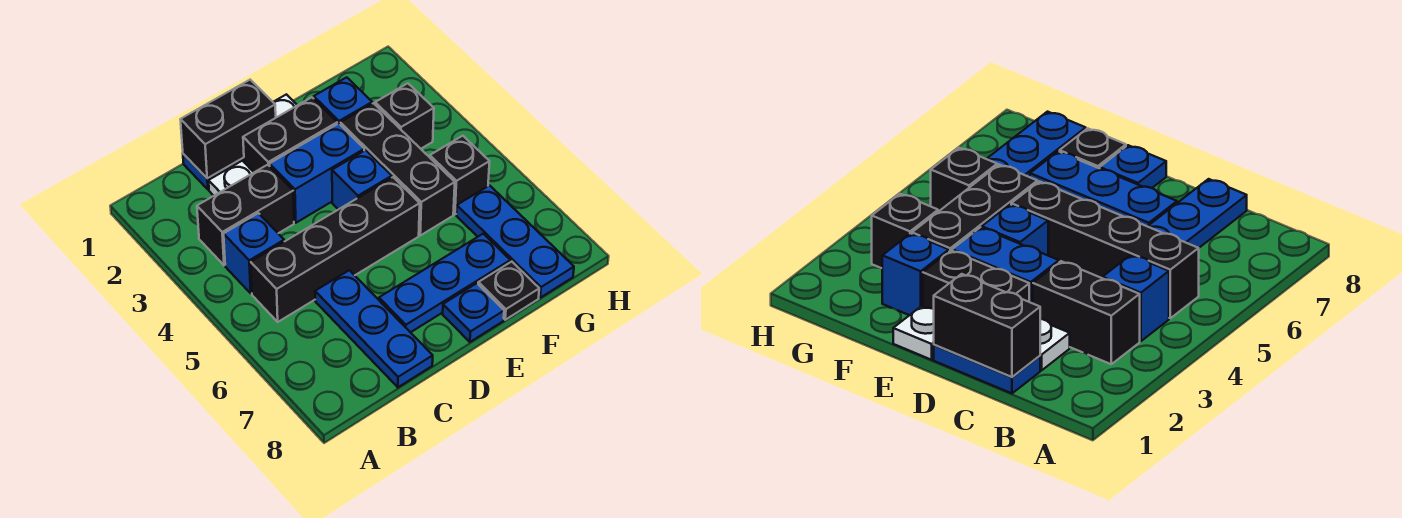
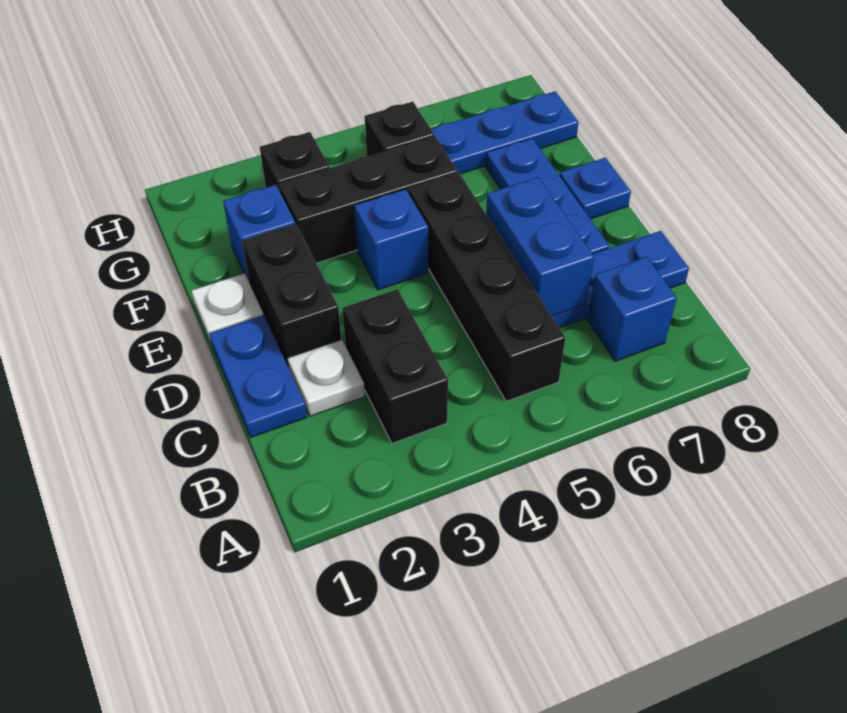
blue brick B4 level 1 -> blue brick B7 level 1
black brick C1:D1 level 2 -> none
blue brick D3:E3 level 1 -> blue brick C6:D6 level 2
black plate F8 level 1 -> none

